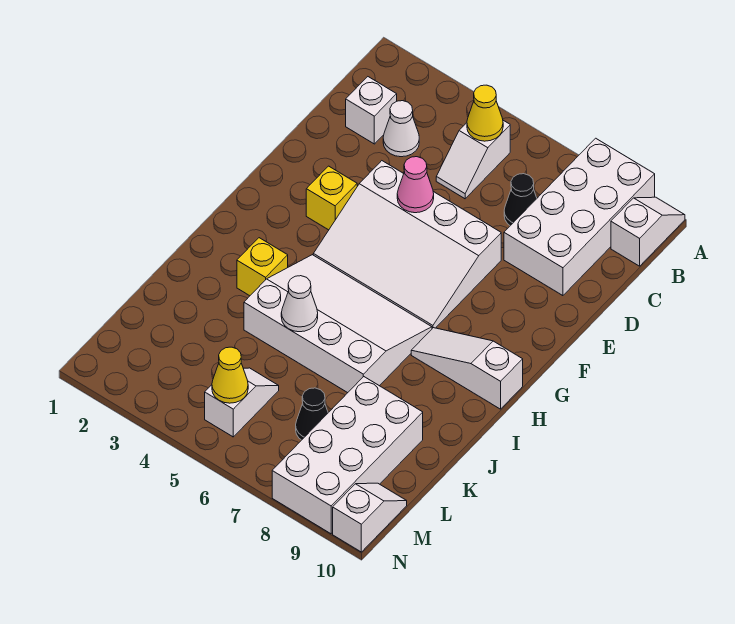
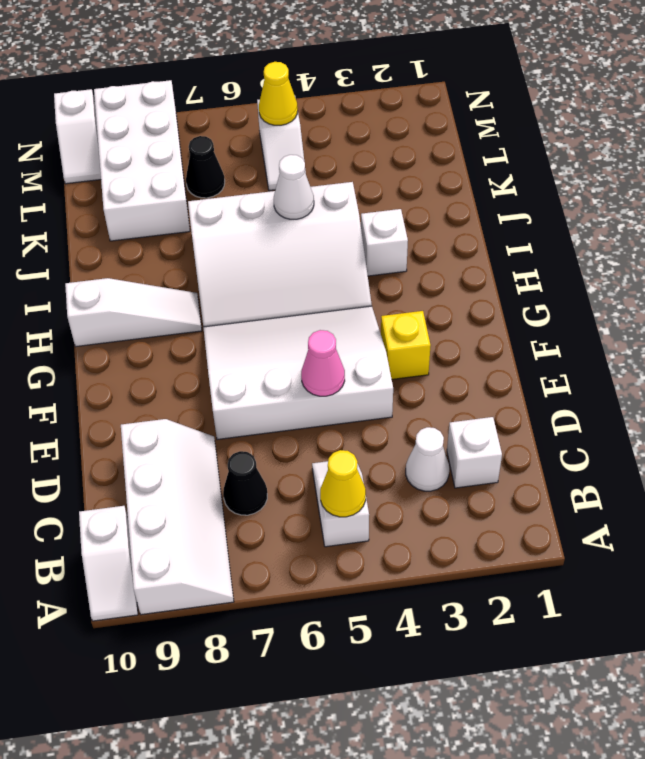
white brick A8:D9 level 1 -> white slope A8:D9 level 1 top 9
yellow brick I3 level 1 -> white brick I3 level 1

